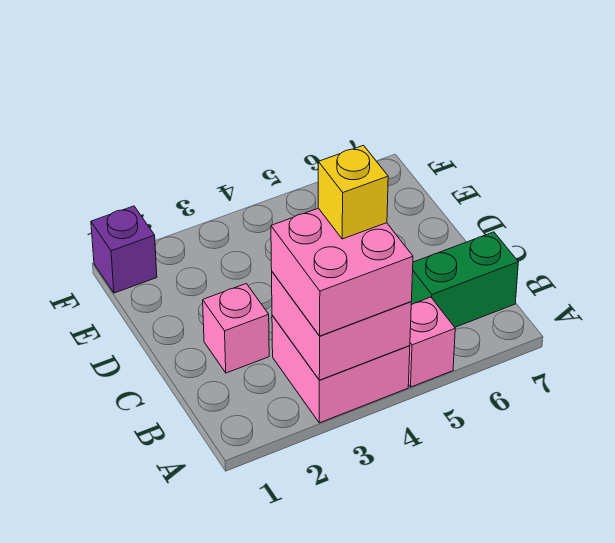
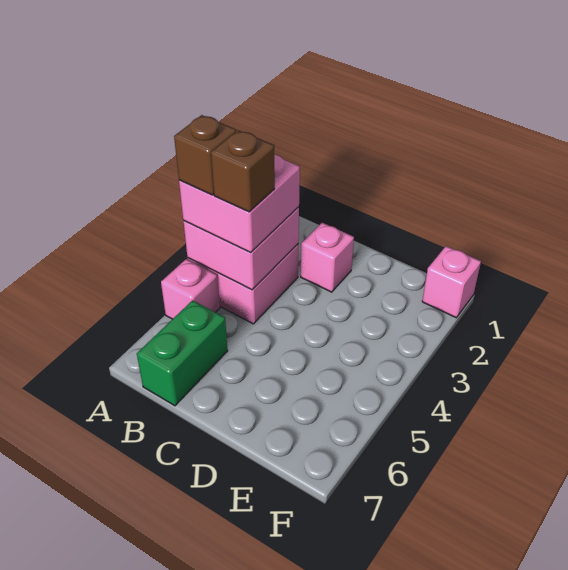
none -> brown brick A4 level 4
yellow brick B4 level 4 -> brown brick B4 level 4
purple brick F1 level 1 -> pink brick F1 level 1

